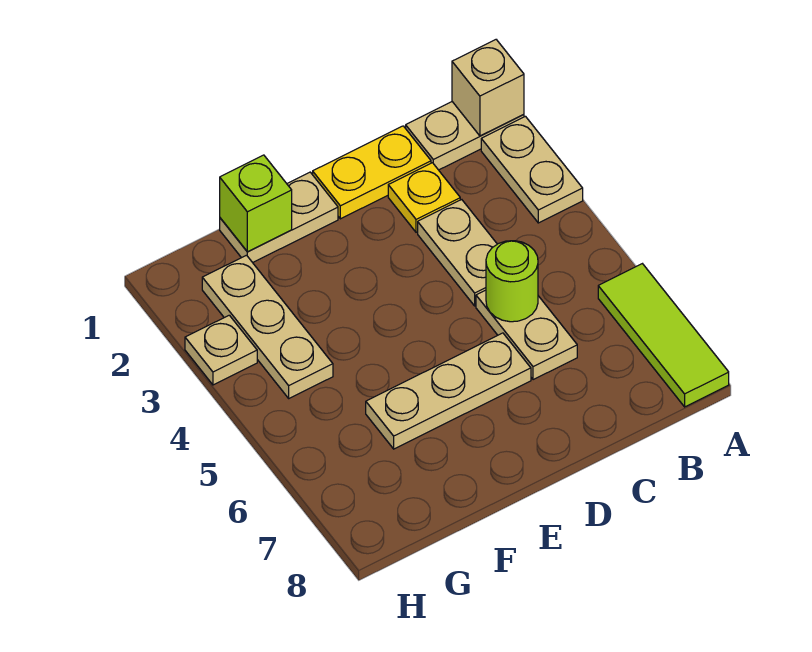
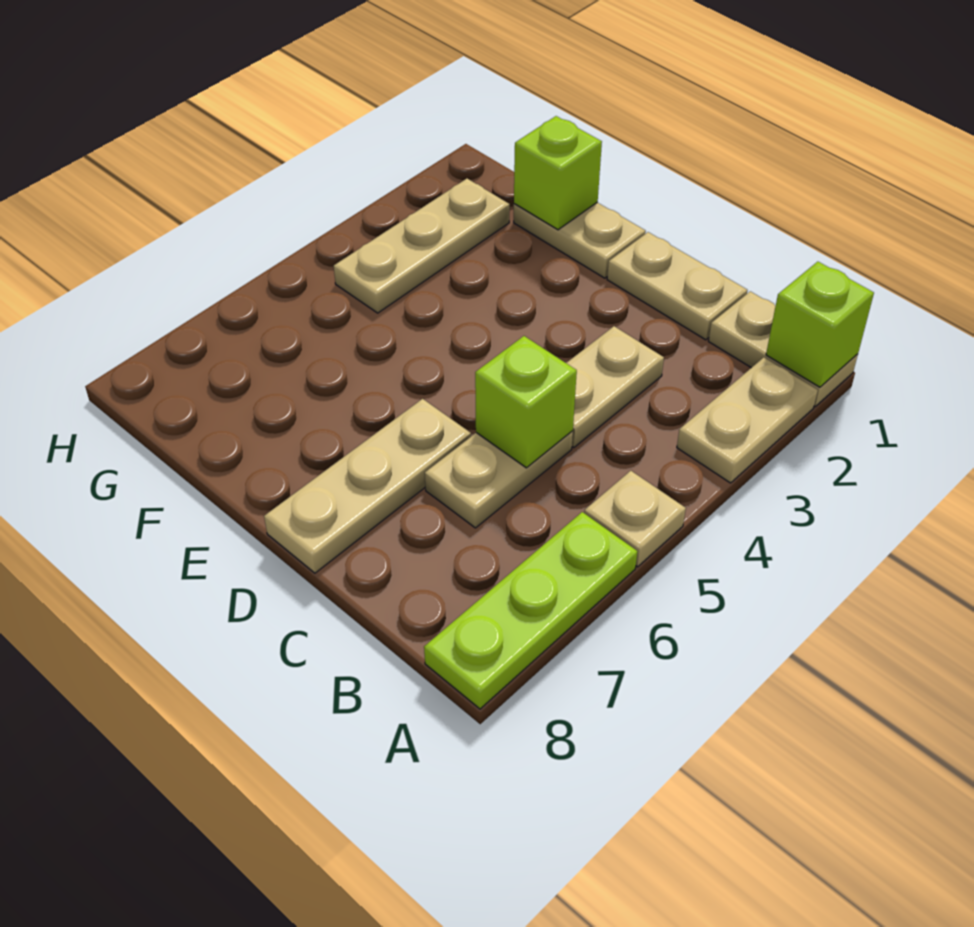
tan brick A1 level 2 -> lime brick A1 level 2
lime tile A6:A8 level 1 -> lime plate A6:A8 level 1
yellow plate C1:D1 level 1 -> tan plate C1:D1 level 1
yellow plate C2 level 1 -> none
lime round brick C5 level 2 -> lime brick C5 level 2
tan plate D6:F6 level 1 -> tan plate D6:D8 level 1
tan plate H3 level 1 -> tan plate A5 level 1

